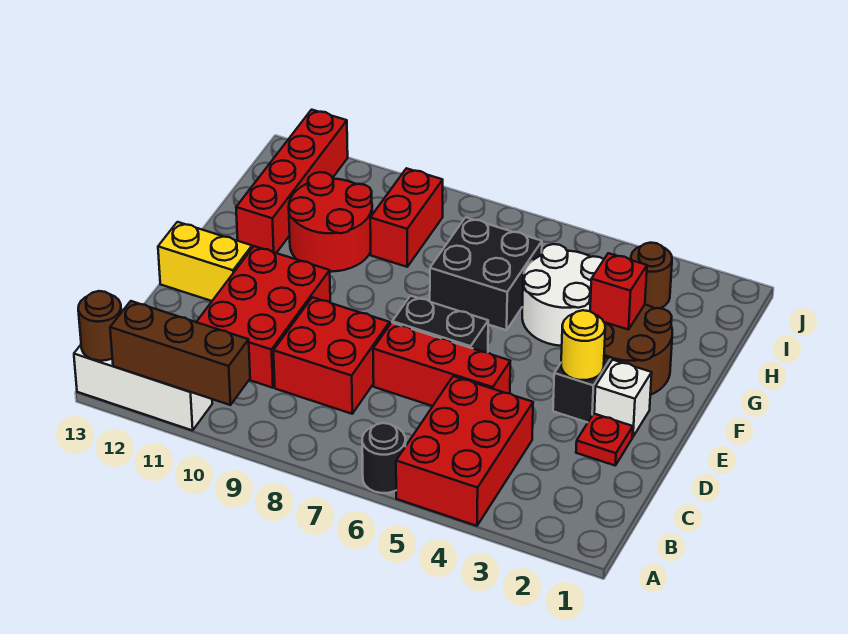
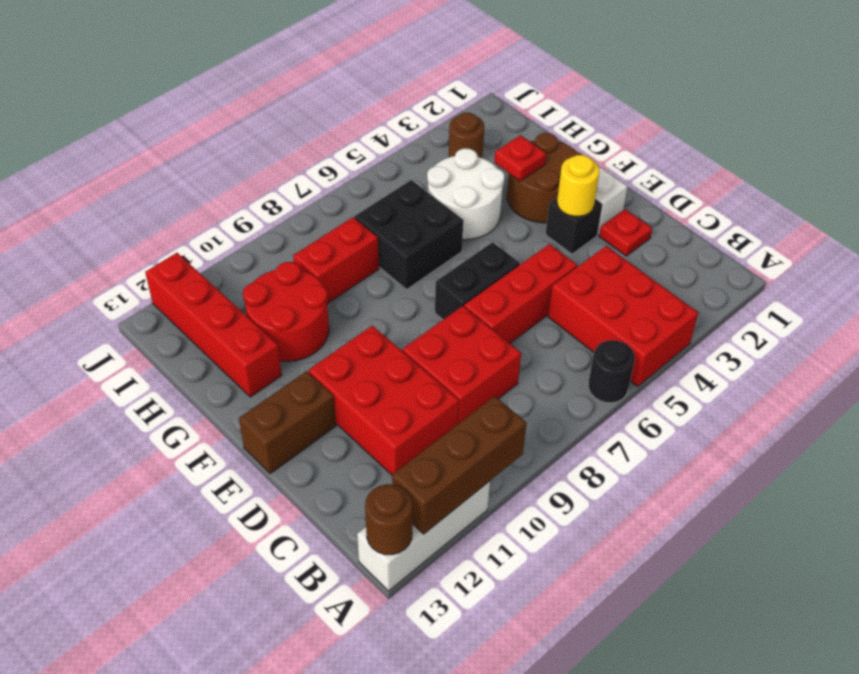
yellow brick E12:E13 level 1 -> brown brick E12:E13 level 1
red brick G3 level 2 -> red plate G3 level 2
red brick H9:I9 level 1 -> red brick H8:H9 level 1

